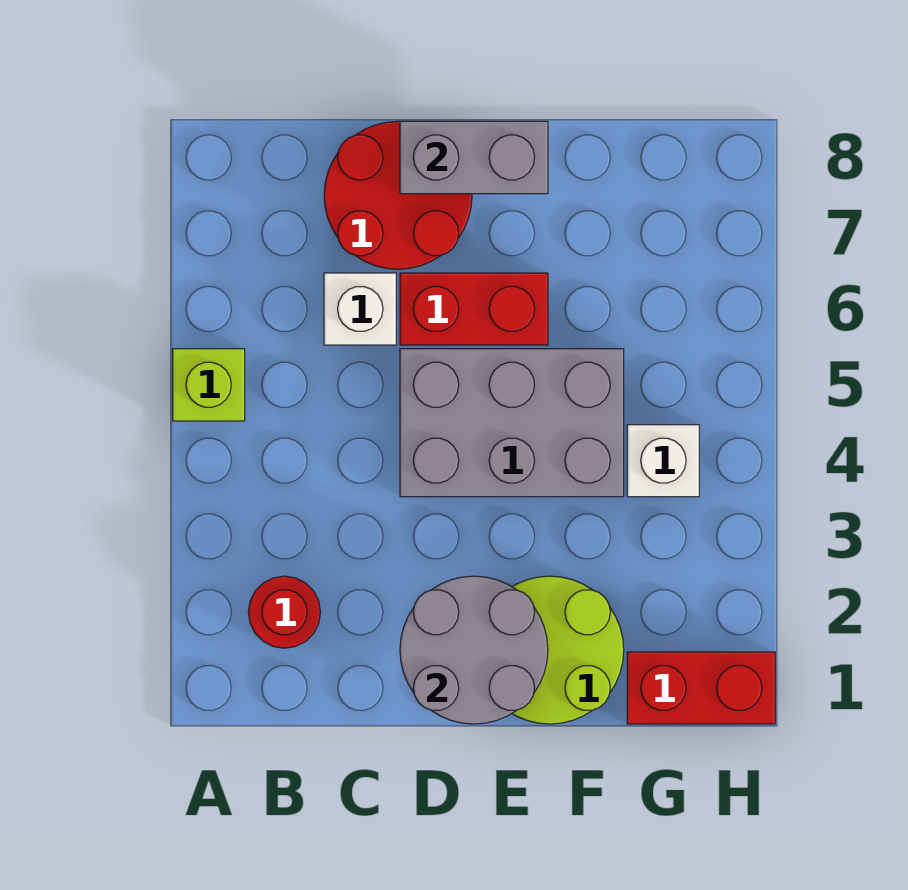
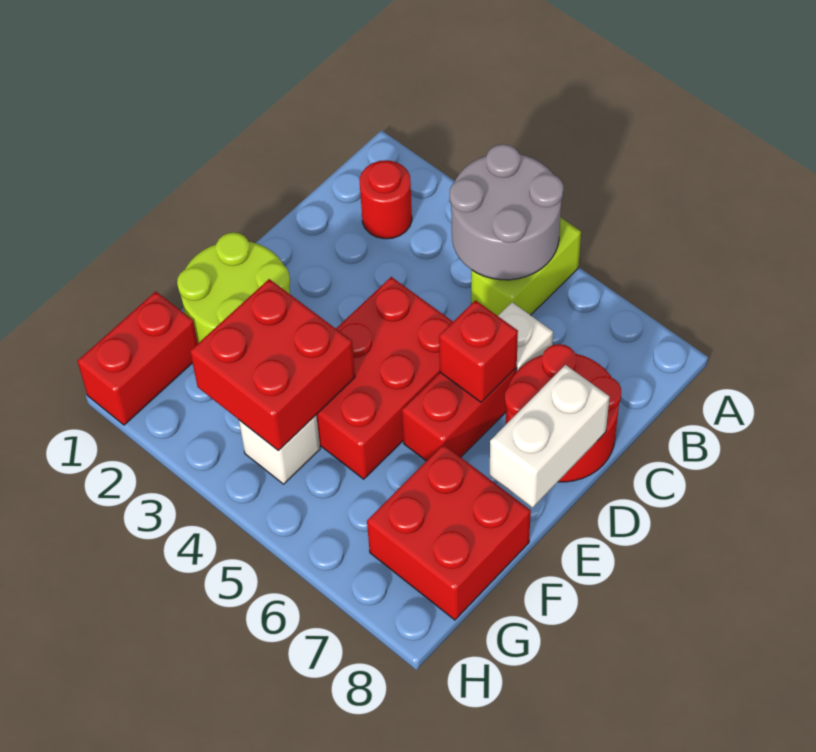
lime brick A5 level 1 -> lime brick A5:B5 level 1
grey round brick D1:E2 level 2 -> grey round brick A4:B5 level 2
grey brick D4:F5 level 1 -> red brick D4:F5 level 1
none -> red brick D6 level 2
grey brick D8:E8 level 2 -> white brick D8:E8 level 2
none -> red brick F3:G4 level 2
none -> red brick F7:G8 level 1

